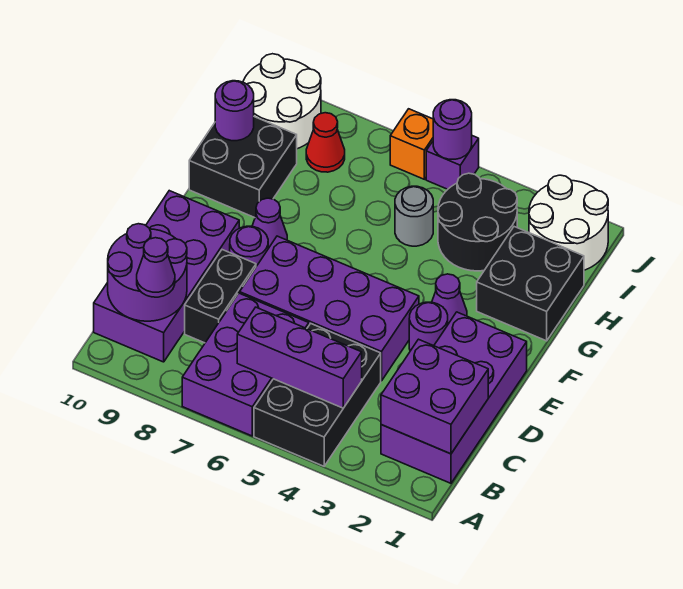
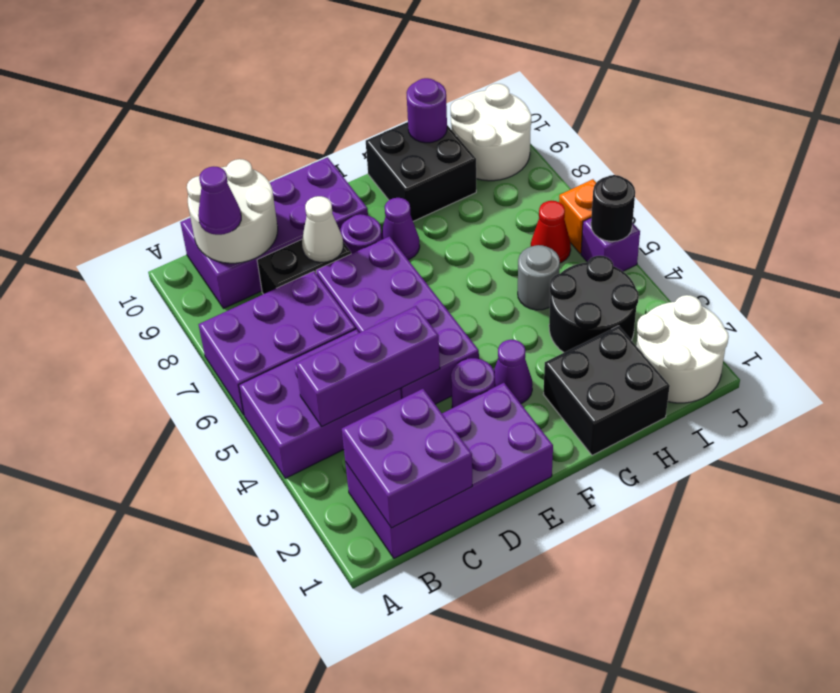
black brick A4:C5 level 1 -> purple brick A4:C5 level 1
purple brick B4:B6 level 2 -> purple brick B4:D4 level 2
purple round brick B9:C10 level 2 -> white round brick B9:C10 level 2
none -> white cone D8 level 2
red cone I8 level 1 -> red cone I6 level 1
purple round brick J5 level 2 -> black round brick J5 level 2

